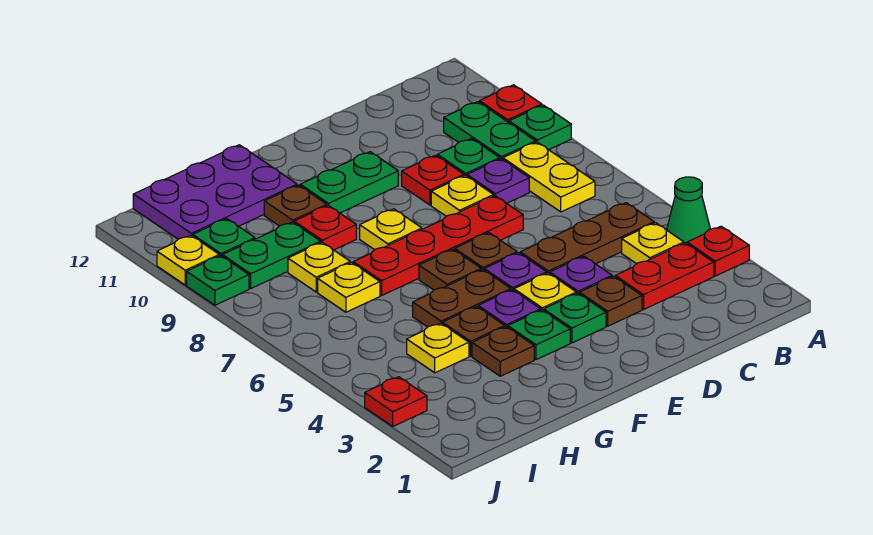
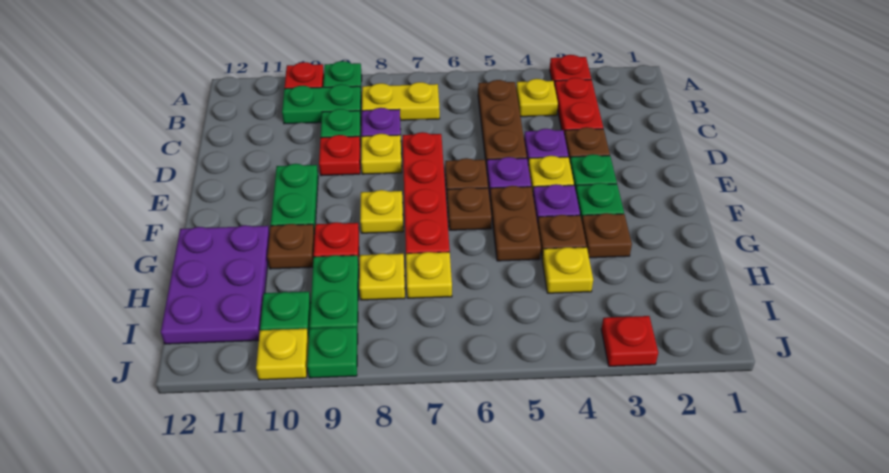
green cone A4 level 1 -> none

